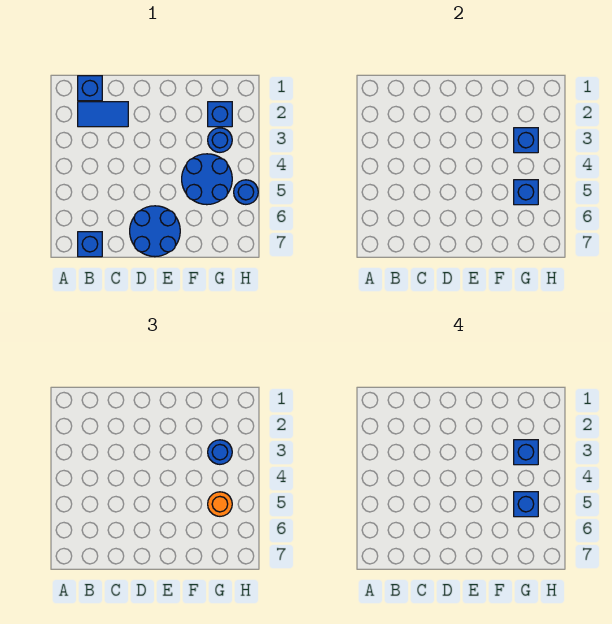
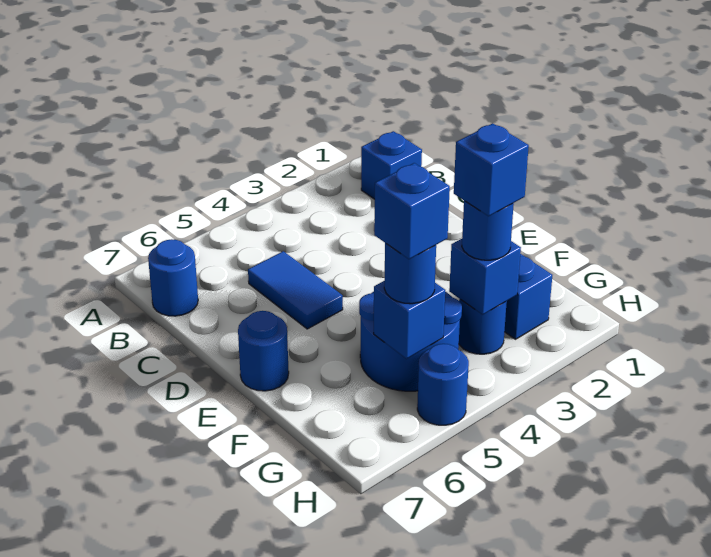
blue tile B2:C2 level 1 -> blue tile C5:D5 level 1
blue brick B7 level 1 -> blue round brick B7 level 1
blue round brick D6:E7 level 1 -> blue round brick E7 level 1
orange round brick G5 level 3 -> blue round brick G5 level 3

